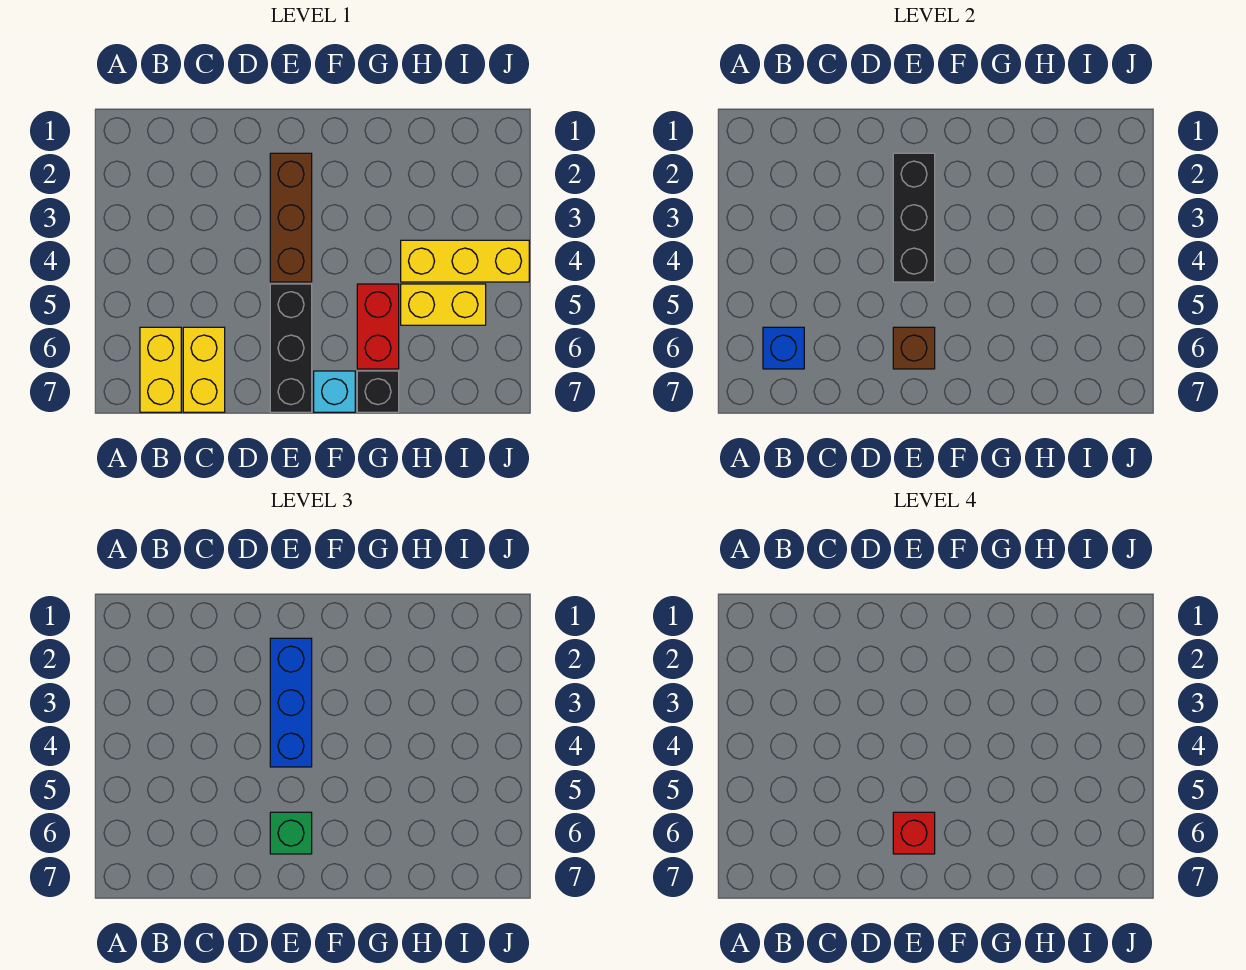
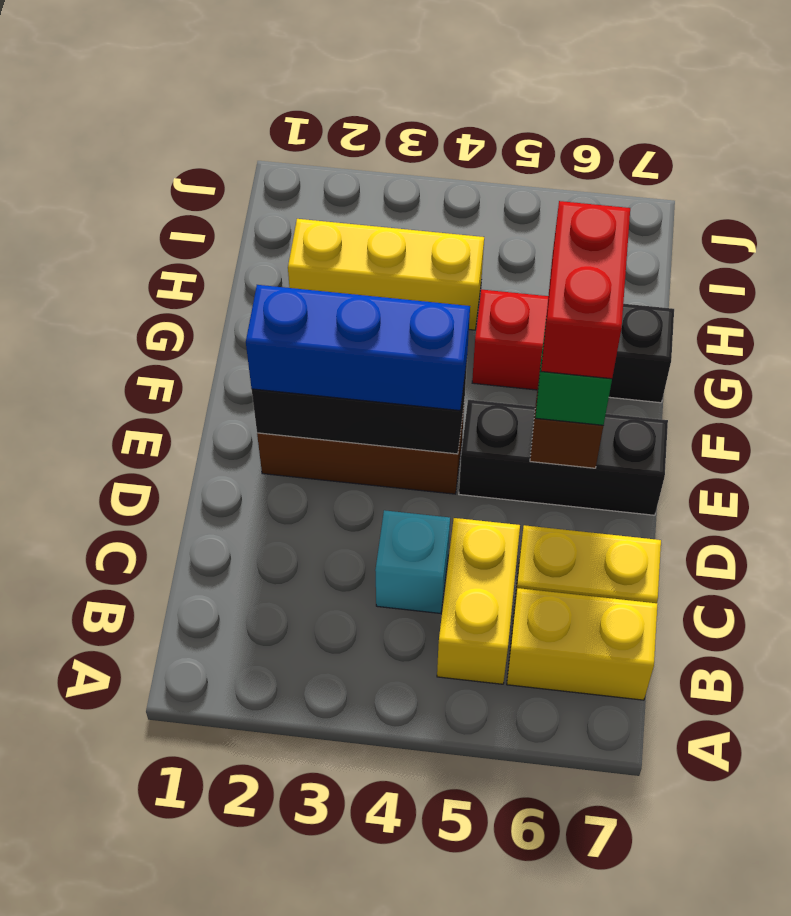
blue brick B6 level 2 -> none
red brick E6 level 4 -> red brick E6:F6 level 4
cyan brick F7 level 1 -> cyan brick C4 level 1
yellow brick H4:J4 level 1 -> yellow brick H2:H4 level 1
yellow brick H5:I5 level 1 -> yellow brick B5:C5 level 1

